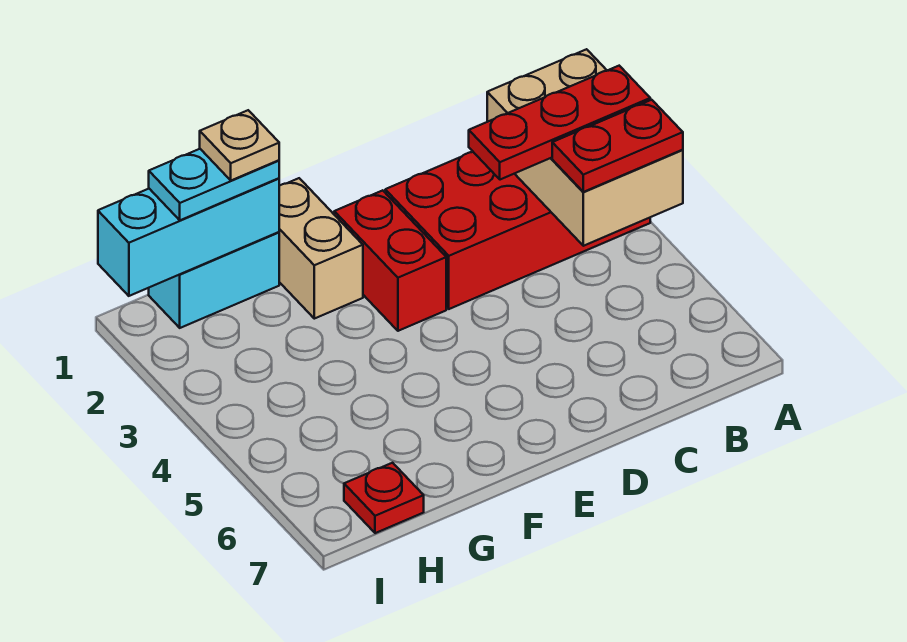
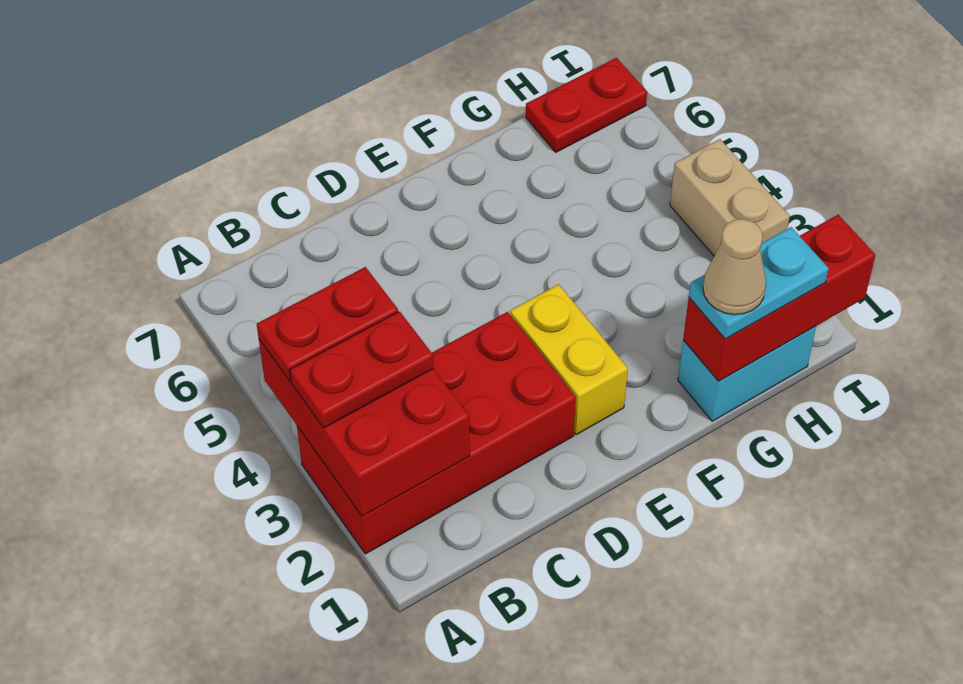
tan brick A2:B4 level 2 -> red brick A2:B4 level 2
red plate A3:C3 level 3 -> red plate A3:B3 level 3
red brick E2:E3 level 1 -> yellow brick E2:E3 level 1
tan brick F1:F2 level 1 -> tan brick I3:I4 level 1
cyan brick G1:I1 level 2 -> red brick G1:I1 level 2
tan plate G1 level 4 -> tan cone G1 level 4
red plate H7 level 1 -> red plate H7:I7 level 1

